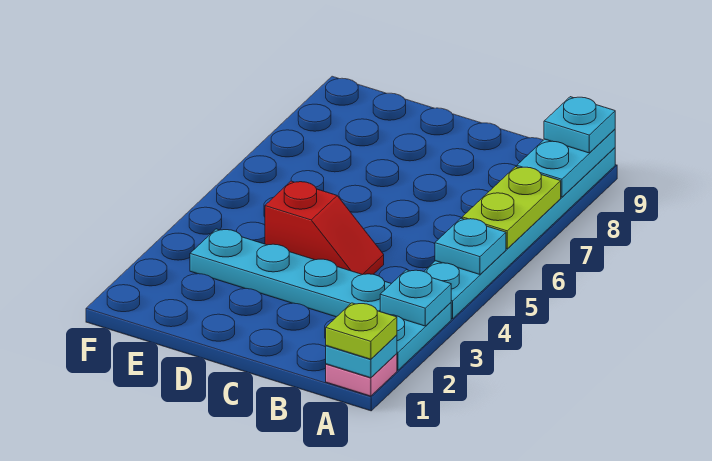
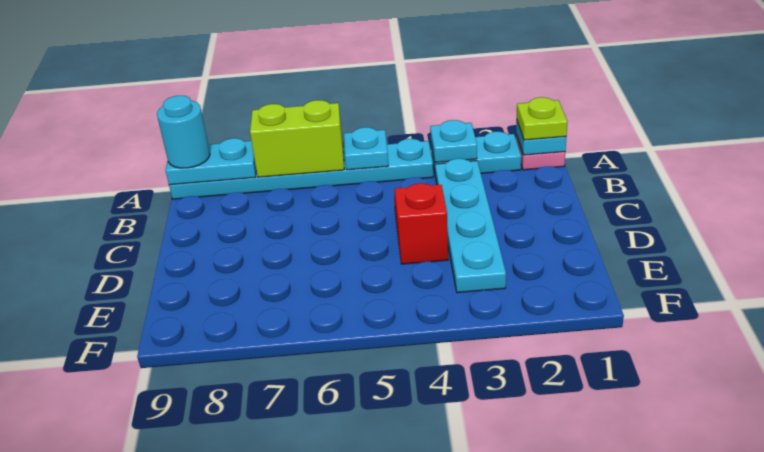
lime plate A6:A7 level 2 -> lime brick A6:A7 level 2
cyan plate A9 level 3 -> cyan round brick A9 level 3

